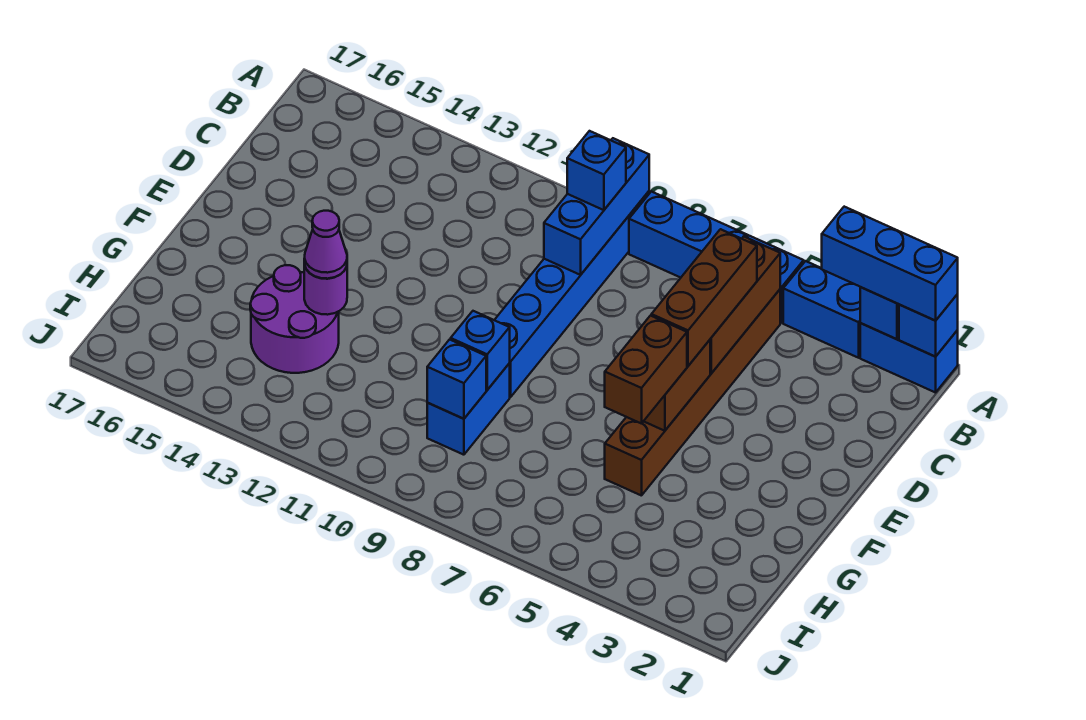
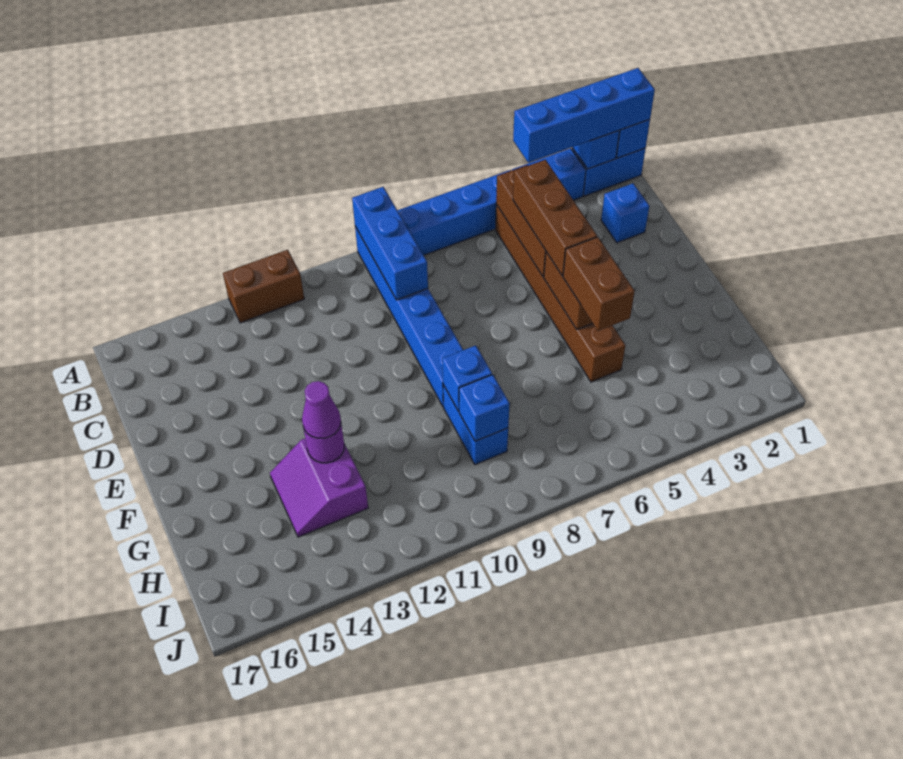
blue brick A1:A3 level 3 -> blue brick A1:A4 level 3
none -> brown brick A12:A13 level 1
blue brick B9 level 3 -> blue brick C2 level 1
purple round brick G13:H14 level 1 -> purple slope G13:H14 level 1 top 13

